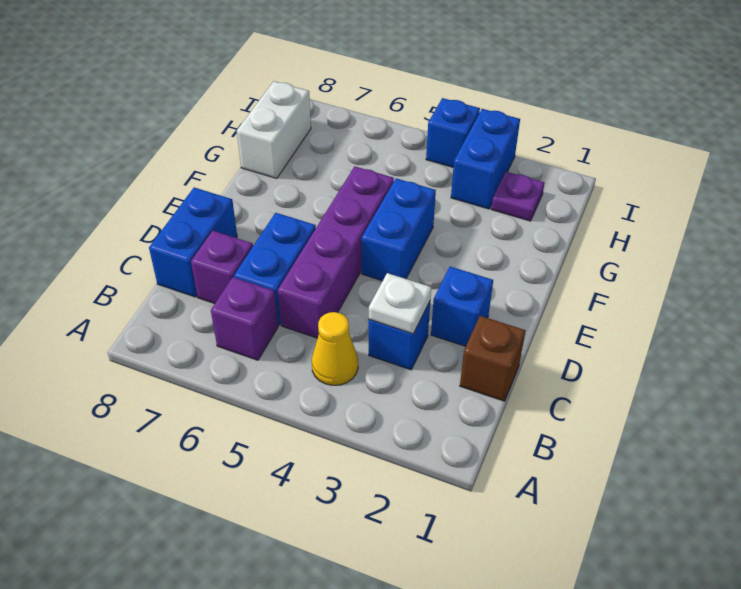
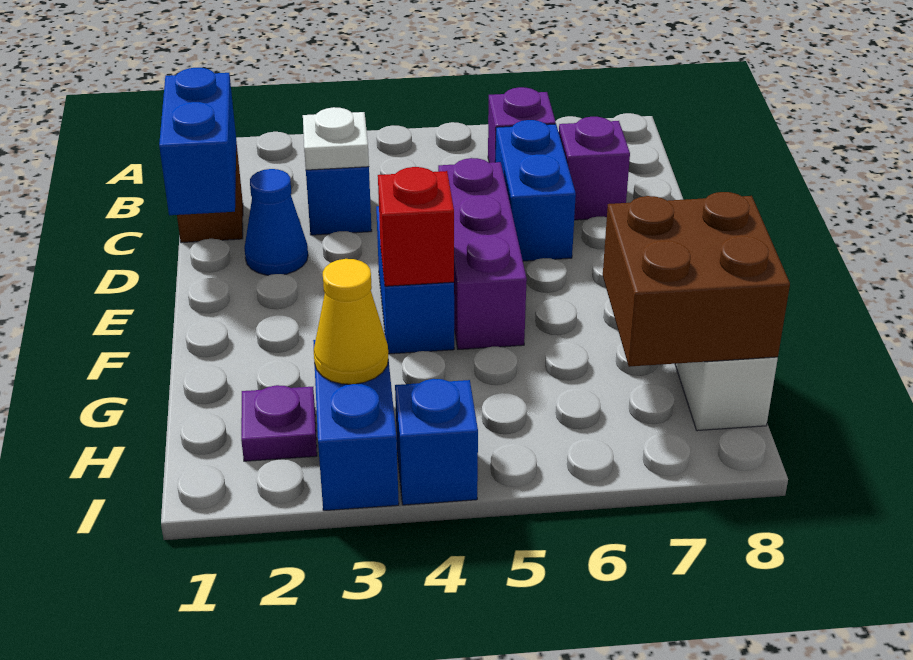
yellow cone B4 level 1 -> yellow cone H3 level 2
purple brick C5:F5 level 1 -> purple brick D5:F5 level 1
blue brick C8:D8 level 1 -> blue brick C1:D1 level 2
blue brick D2 level 1 -> blue cone D2 level 1
none -> red brick F4 level 2
none -> brown brick G7:H8 level 2

